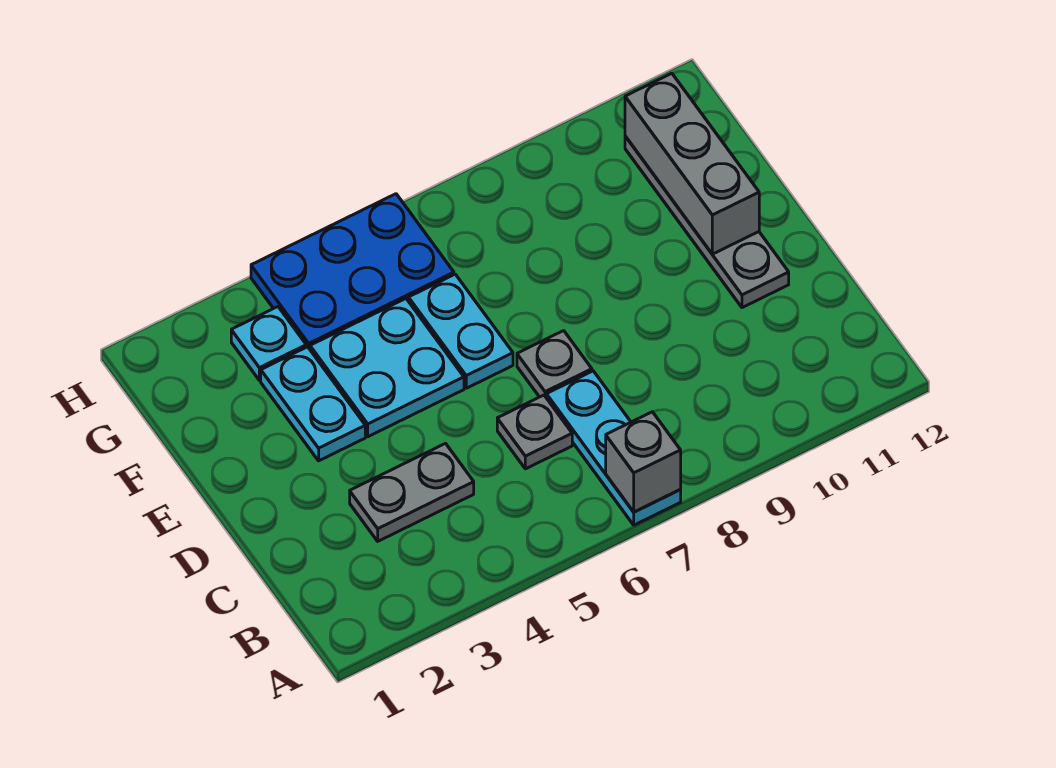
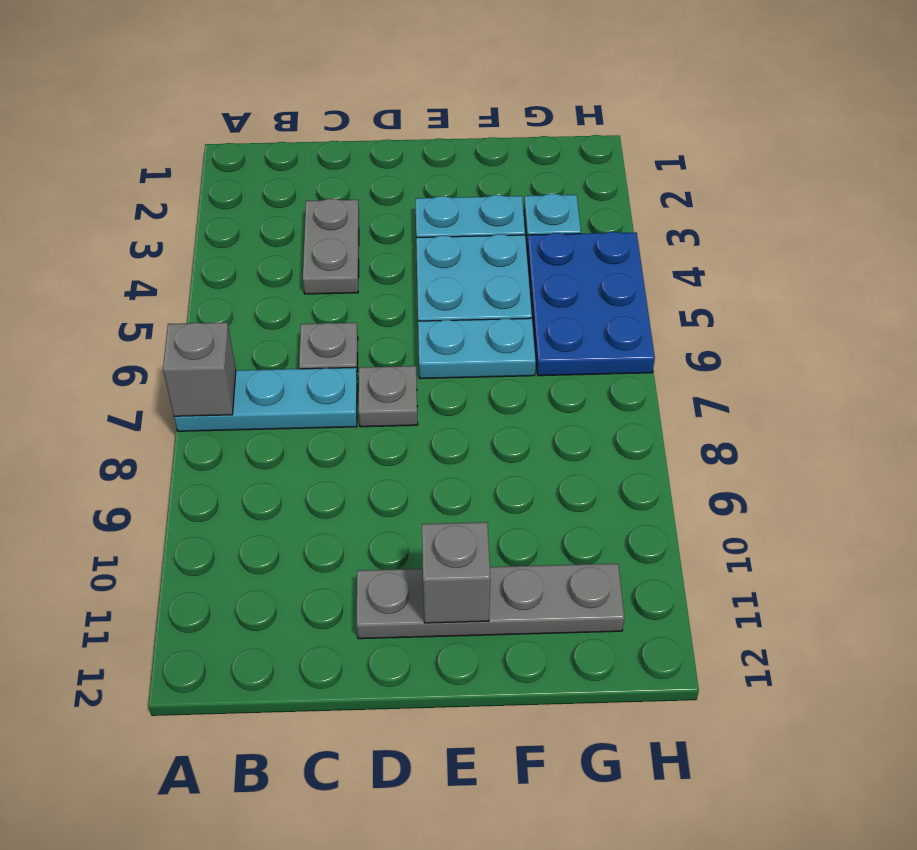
grey brick E11:G11 level 2 -> grey brick E11 level 2

